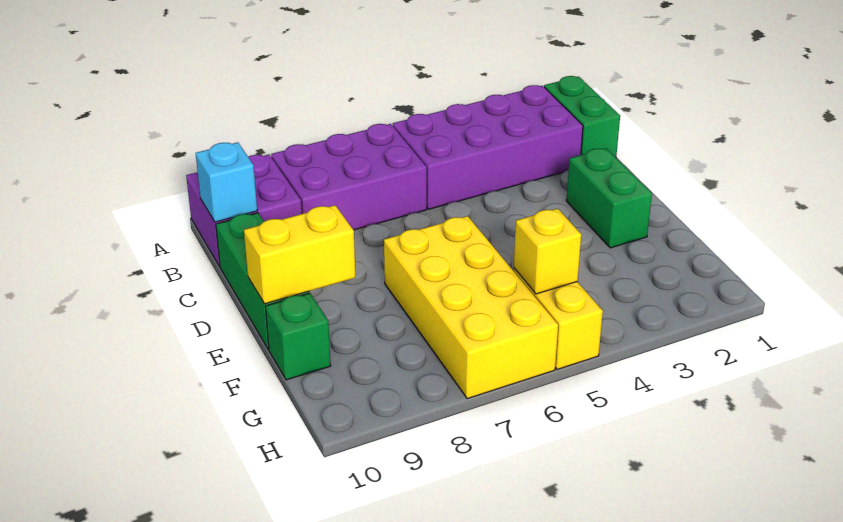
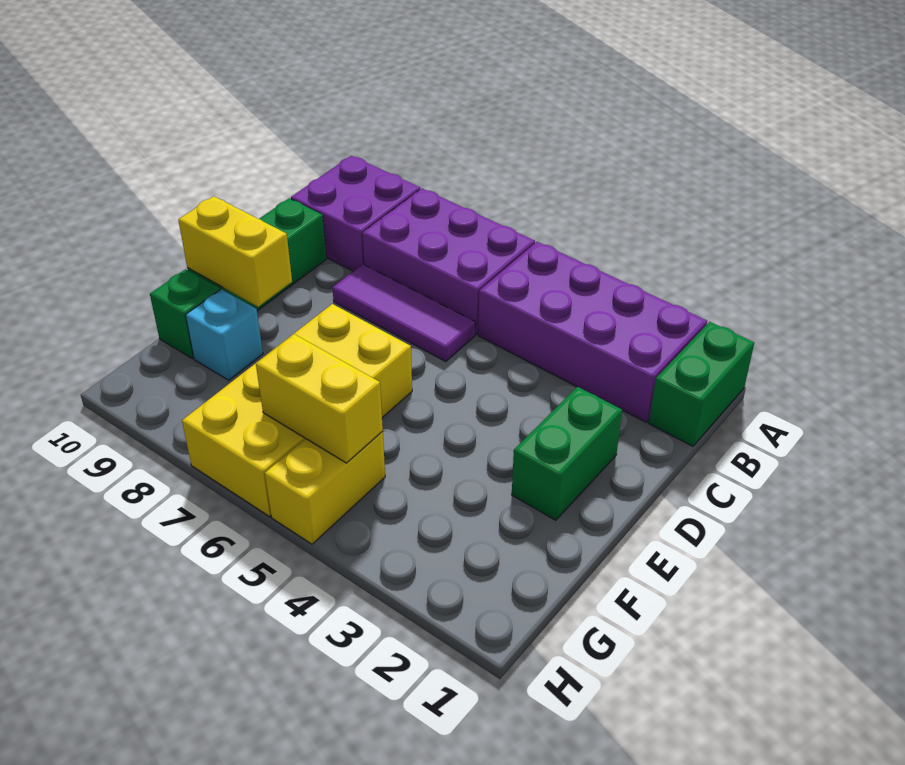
cyan brick B10 level 2 -> cyan brick F9 level 1
none -> purple tile C6:C8 level 1
yellow brick G5 level 2 -> yellow brick G5:G6 level 2

